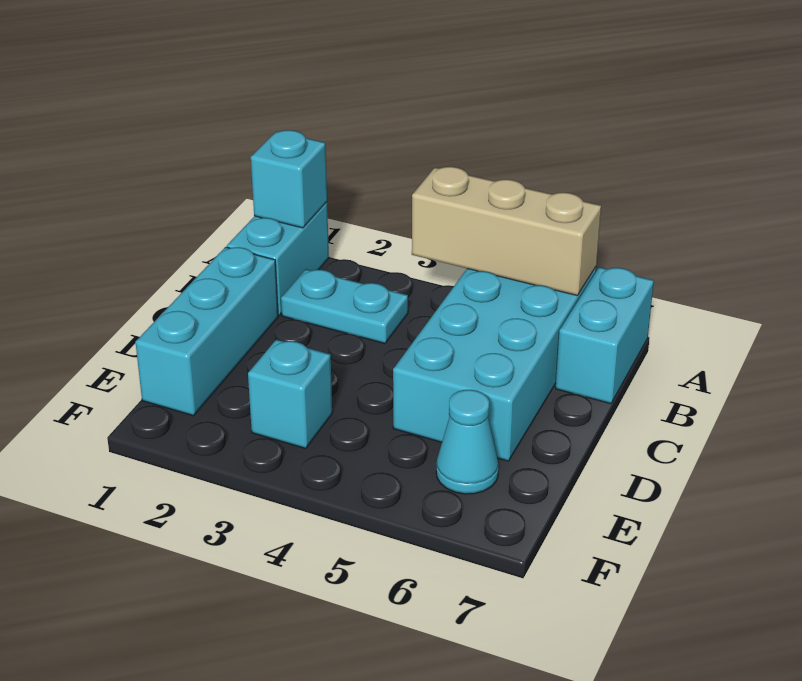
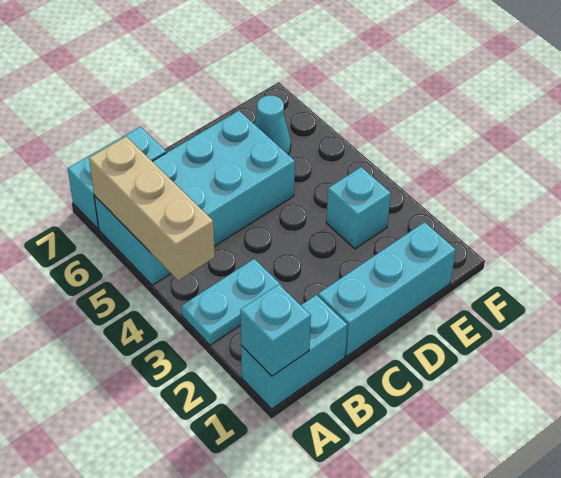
cyan plate B2:B3 level 1 -> cyan plate A3:B3 level 1

